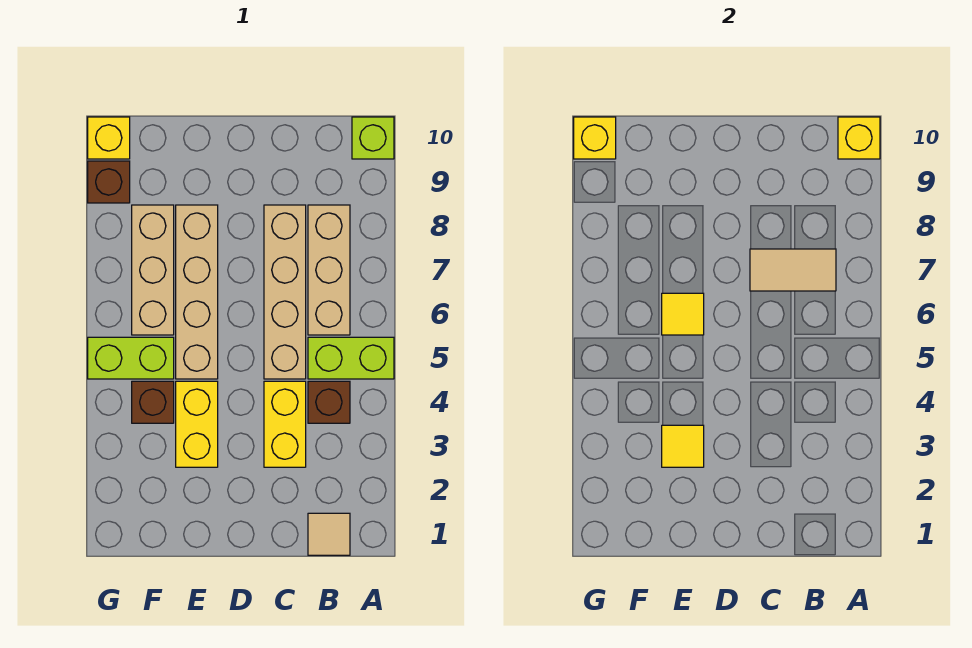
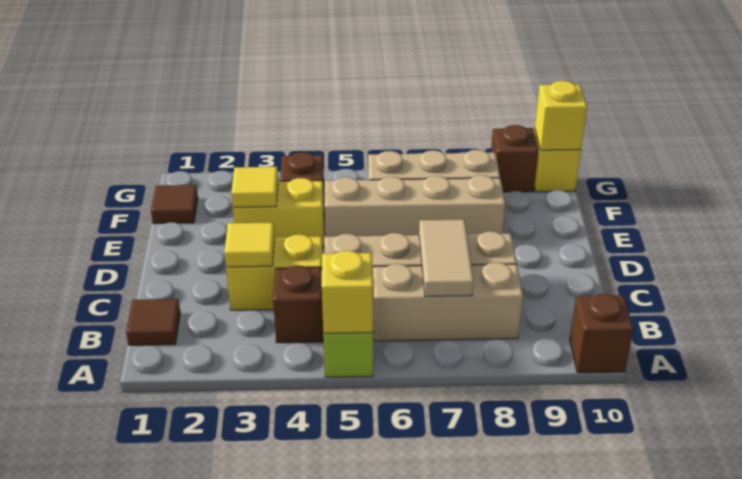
lime brick A10 level 1 -> brown brick A10 level 1
yellow brick A10 level 2 -> yellow brick A5 level 2
tan tile B1 level 1 -> brown tile B1 level 1
yellow tile E6 level 2 -> yellow tile C3 level 2
none -> brown tile F1 level 1
lime brick F5:G5 level 1 -> none

